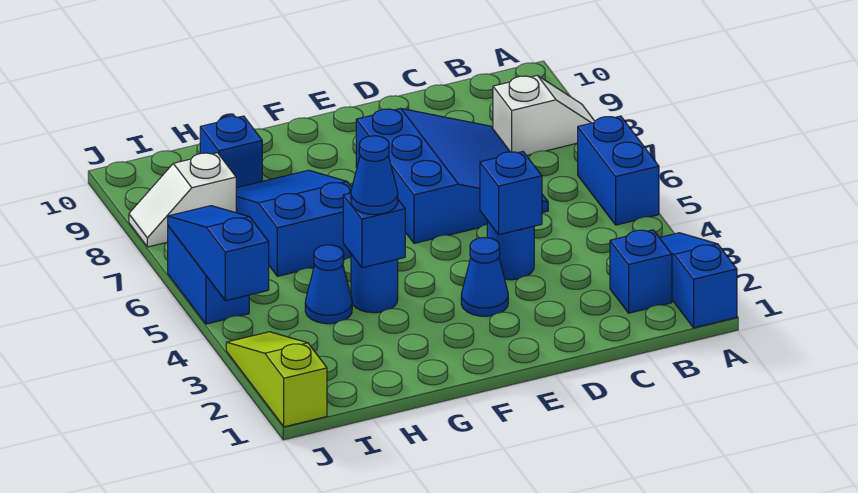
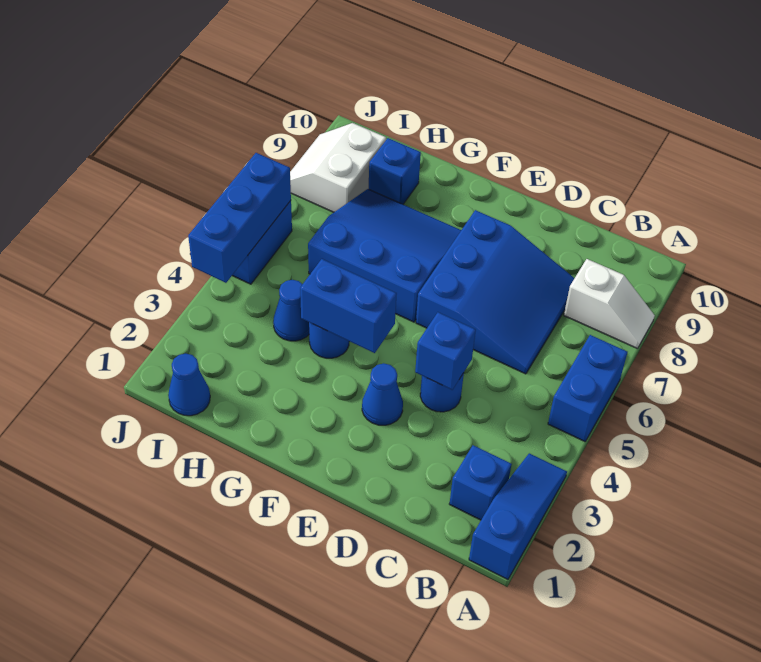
blue brick G4 level 2 -> blue brick F4:G4 level 2
blue cone G4 level 3 -> blue cone I1 level 1
blue slope G6:H8 level 1 top 6 -> blue slope F6:H8 level 1 top 6
white slope I8:J8 level 1 top I -> white slope I8:J9 level 1 top I
lime slope J1:J3 level 1 top 1 -> none
blue slope J4:J6 level 2 top 4 -> blue brick J4:J6 level 2

